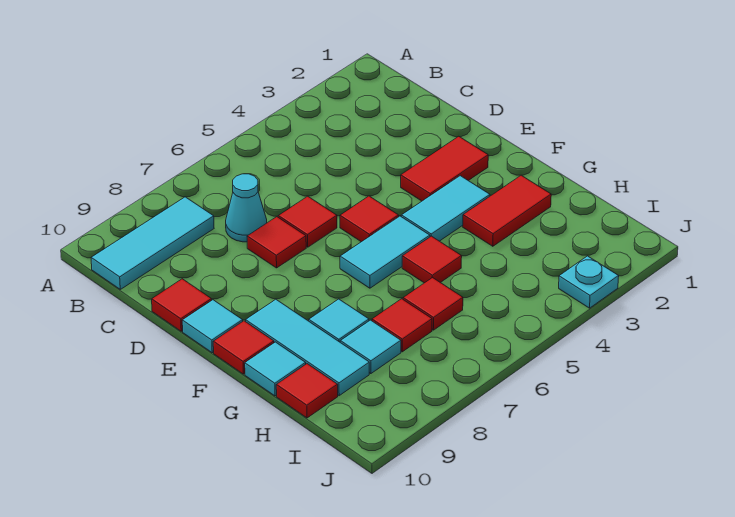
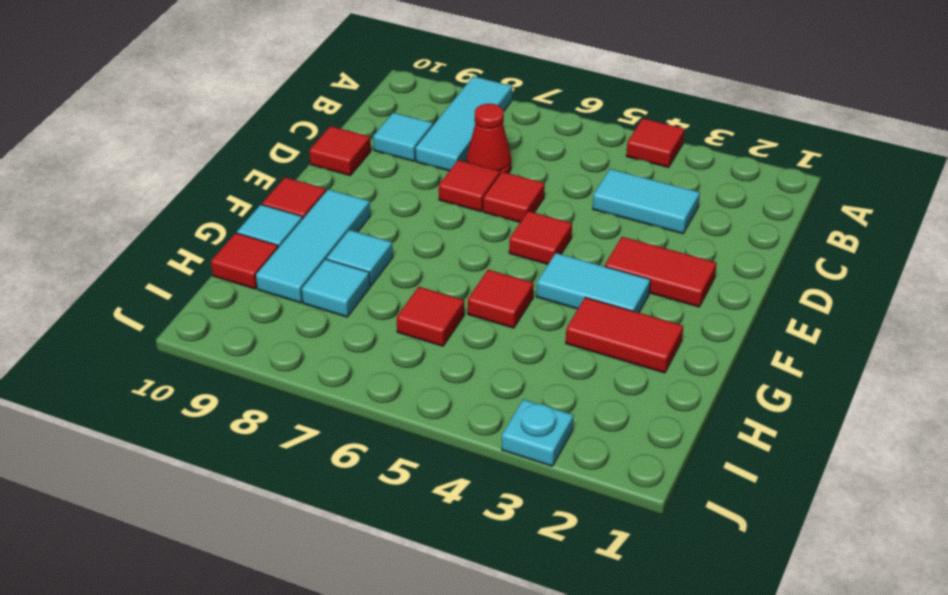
cyan tile B8:B10 level 1 -> cyan tile A8:C8 level 1
cyan cone C7 level 1 -> red cone C7 level 1
cyan tile E10 level 1 -> cyan tile C9 level 1
cyan tile F5:F6 level 1 -> cyan tile C3:C4 level 1
red tile H7 level 1 -> red tile A4 level 1

